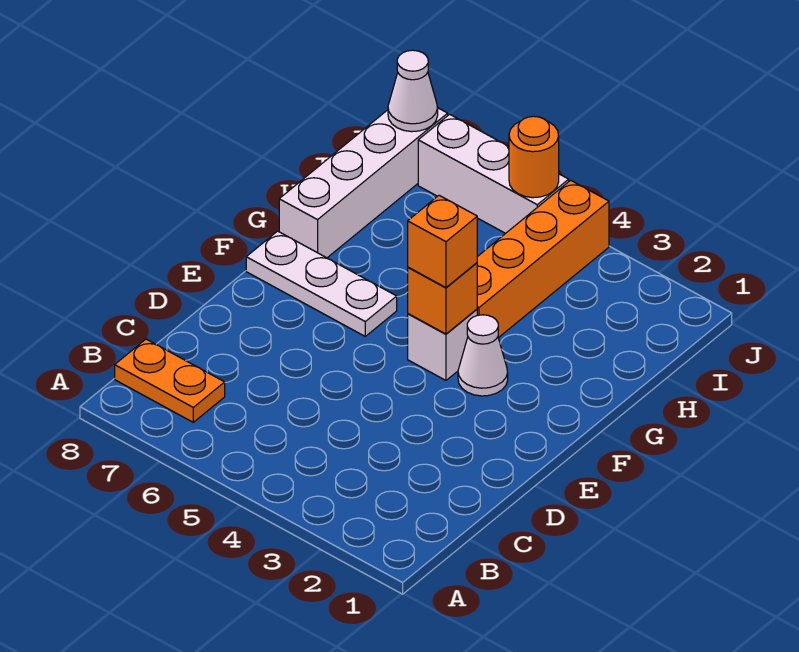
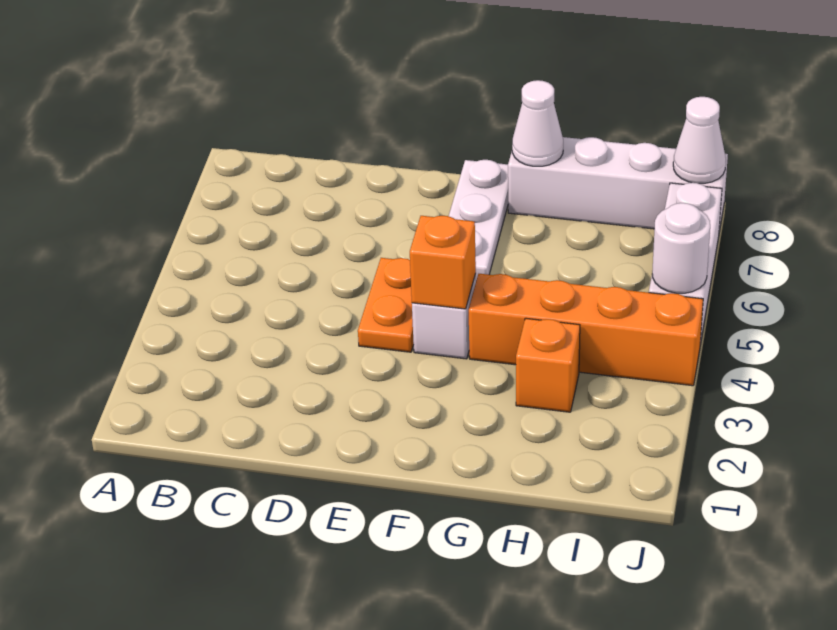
orange plate B7:B8 level 1 -> orange plate E4:E5 level 1
white cone F3 level 1 -> white cone G8 level 2
orange brick F4 level 3 -> orange brick H3 level 1
orange round brick J5 level 2 -> white round brick J5 level 2

